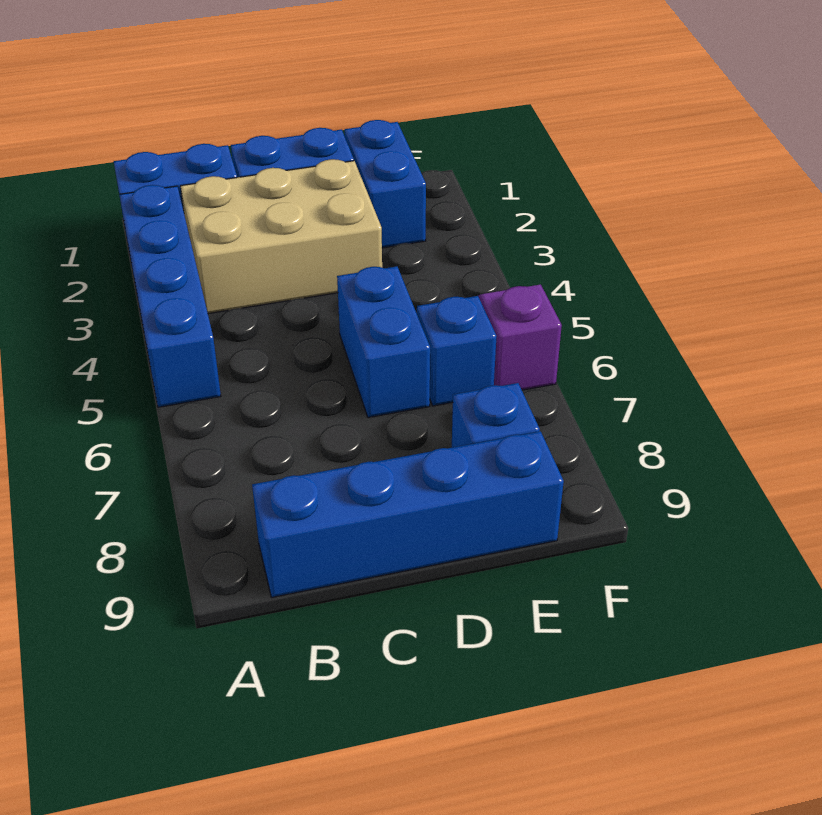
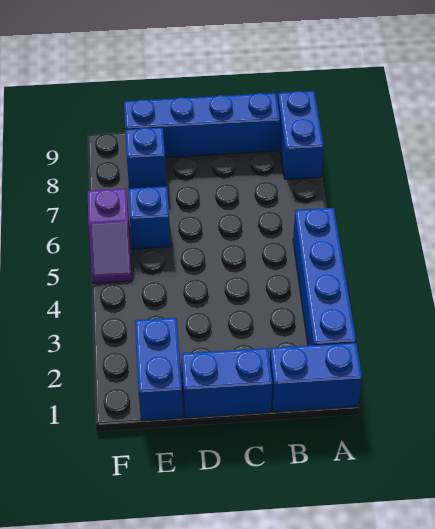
tan brick B2:D3 level 1 -> none
blue brick D5:D6 level 1 -> blue brick A8:A9 level 1

